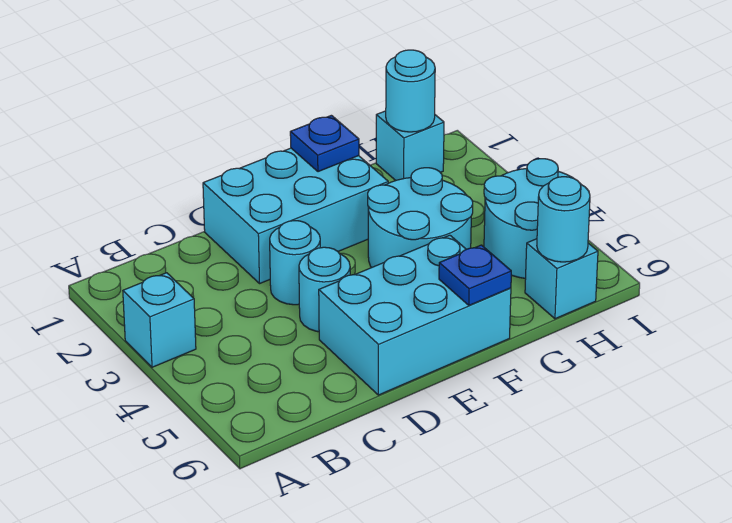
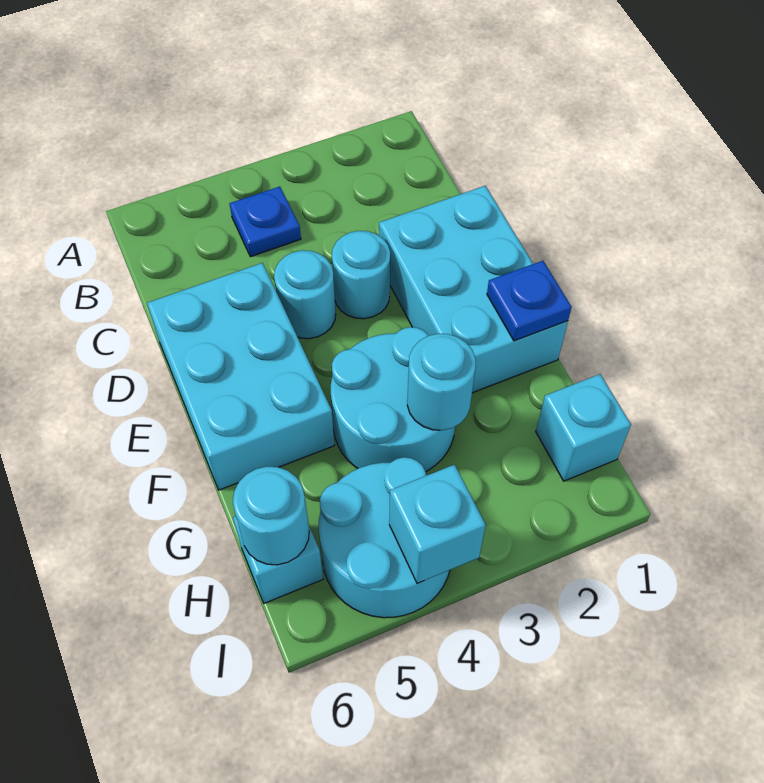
cyan brick A3 level 1 -> cyan brick I4 level 2
blue plate F6 level 2 -> blue plate B4 level 1
cyan round brick H1 level 2 -> cyan round brick G3 level 2

